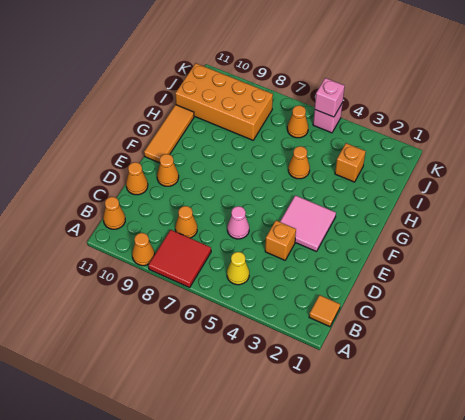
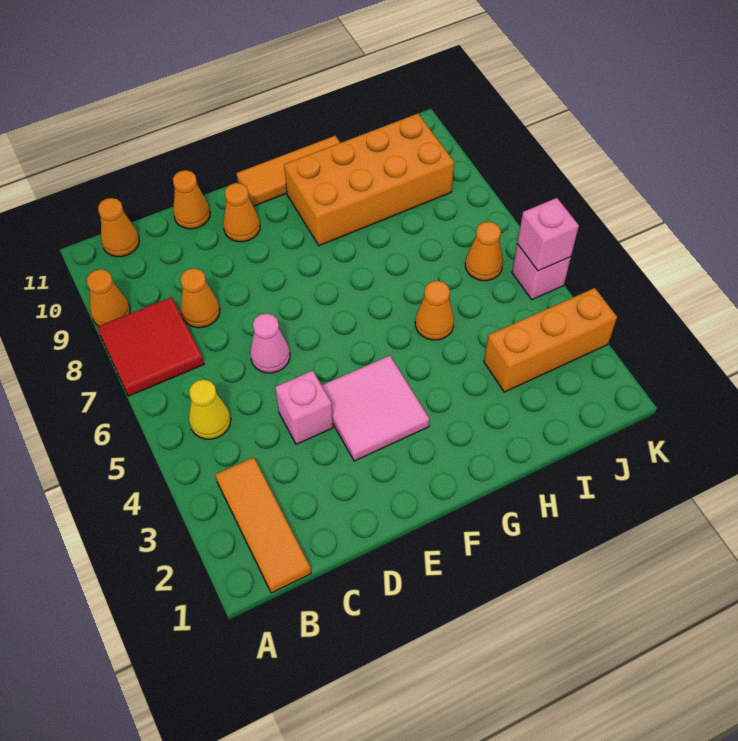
orange tile B1 level 1 -> orange tile B1:B3 level 1
orange brick D4 level 1 -> pink brick D4 level 1
orange brick I3 level 1 -> orange brick I3:K3 level 1
orange brick I8:J11 level 1 -> orange brick G9:J10 level 1

